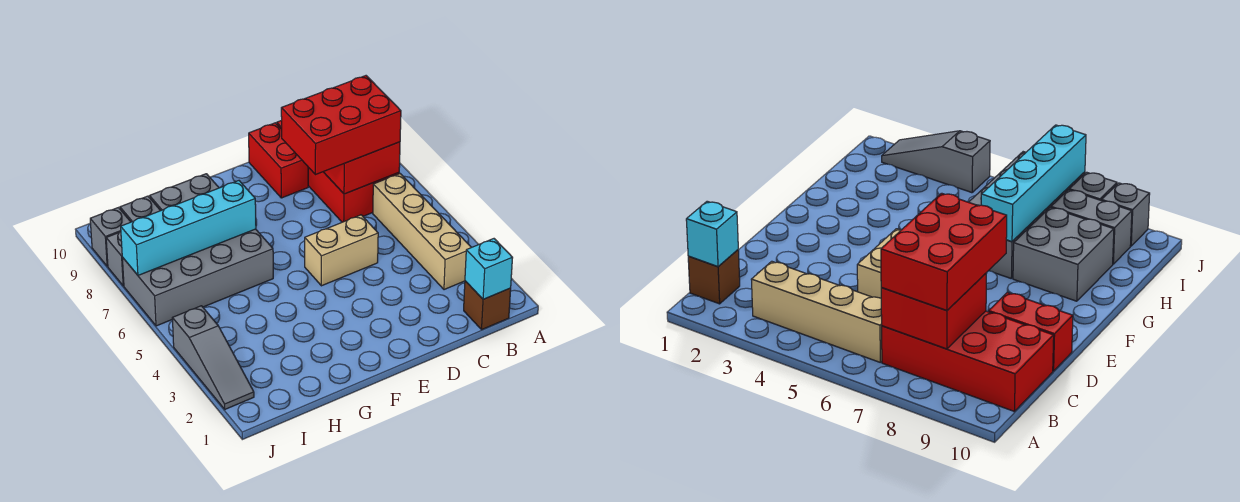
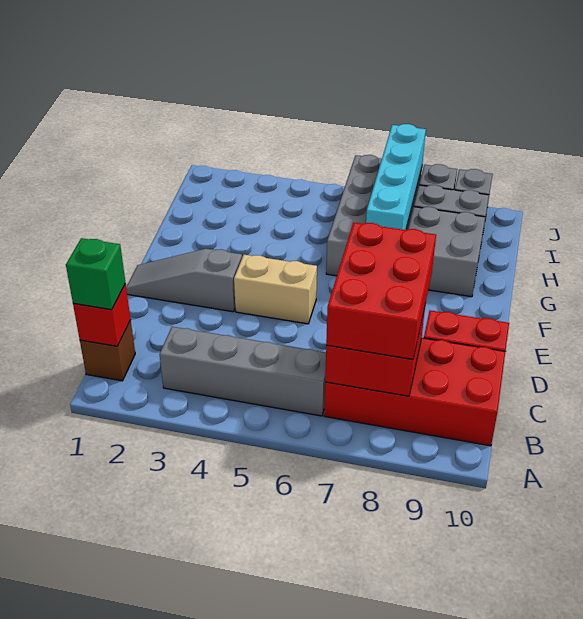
cyan brick B1 level 2 -> red brick B1 level 2
none -> green brick B1 level 3
tan brick B3:B6 level 1 -> grey brick B3:B6 level 1
tan brick D5:E5 level 1 -> tan brick E4:E5 level 1
grey slope J2:J4 level 1 top 4 -> grey slope E1:E3 level 1 top 3

